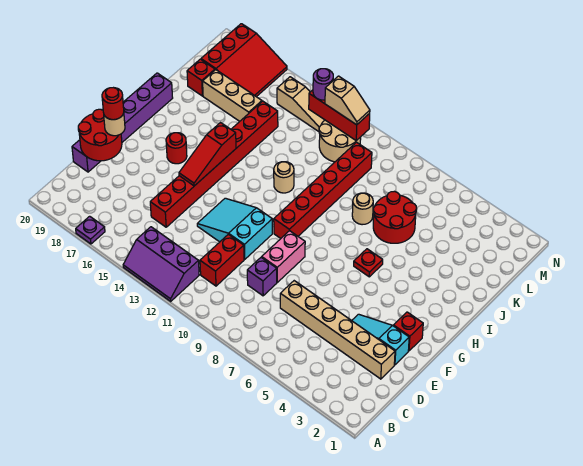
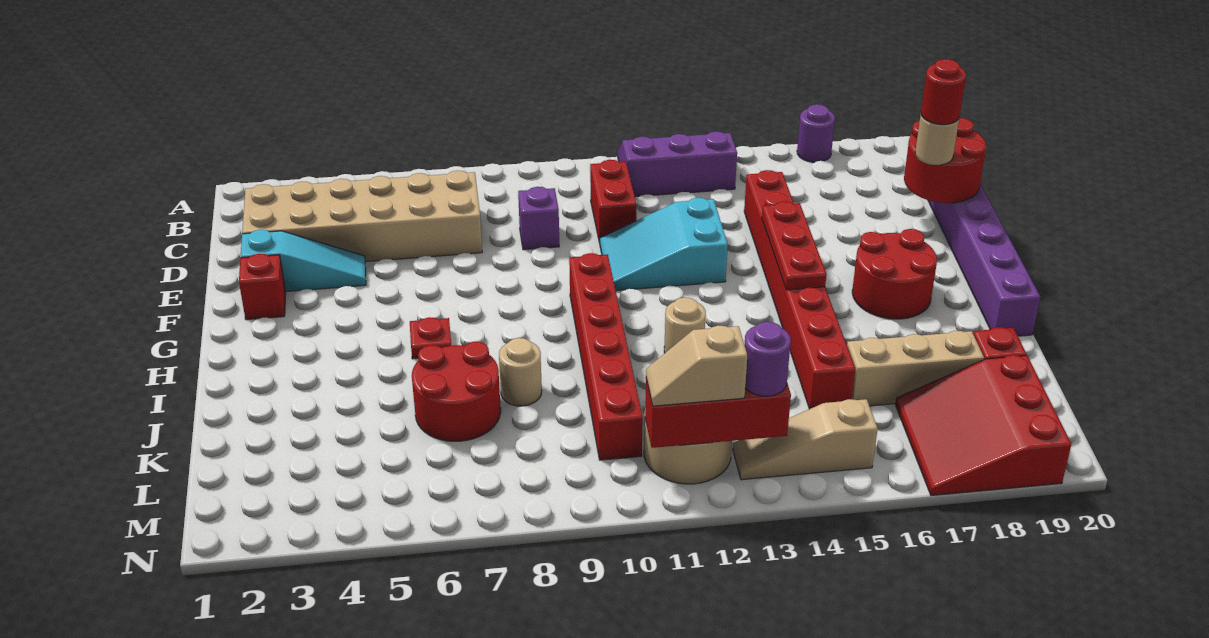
purple plate A17 level 1 -> purple round brick A17 level 1
tan brick D2:D7 level 1 -> tan brick C2:D7 level 1
pink brick E9:F9 level 1 -> none
cyan slope E11:F13 level 1 top 11 -> cyan slope E11:F13 level 1 top 13
red slope F15:H15 level 2 top H -> red plate F15:H15 level 2
red round brick G17 level 1 -> red round brick G17:H18 level 1

